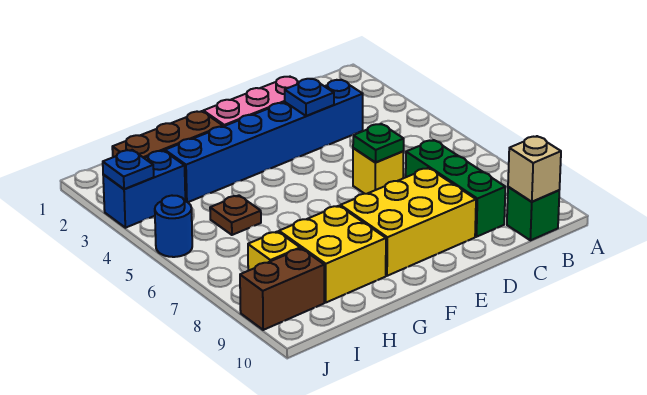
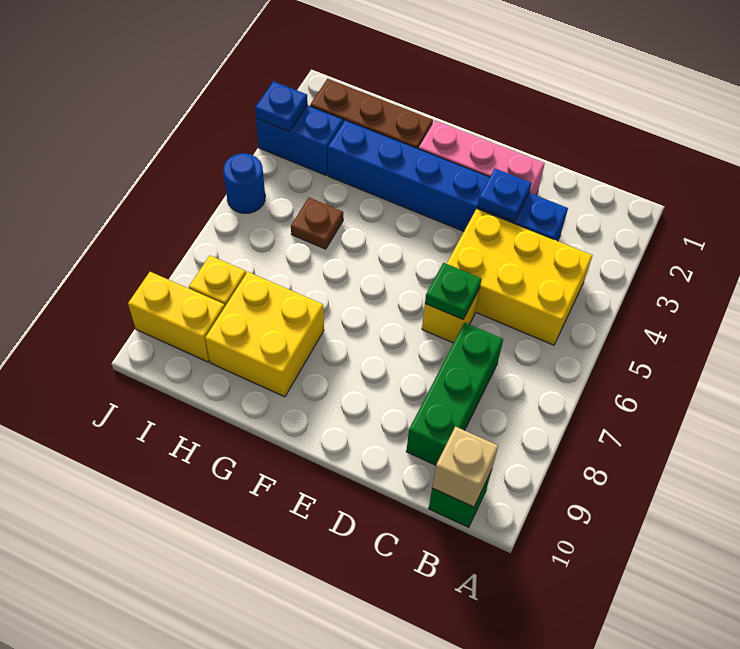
yellow brick D8:F9 level 1 -> yellow brick B4:D5 level 1
brown brick I9:J9 level 1 -> yellow brick I9:J9 level 1

